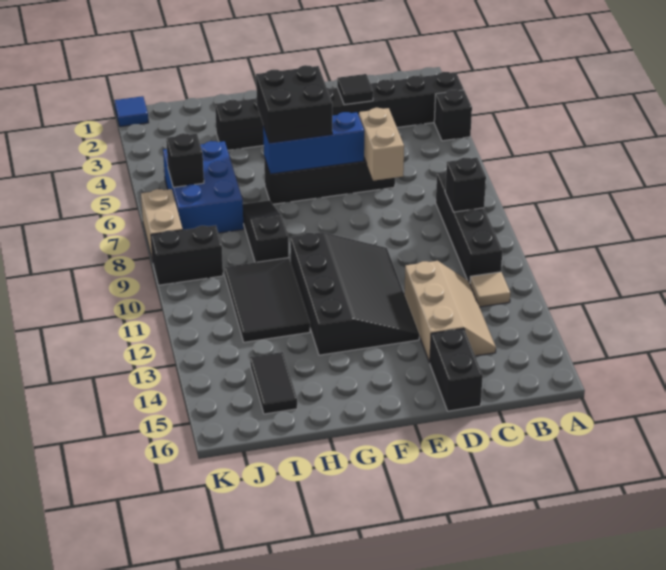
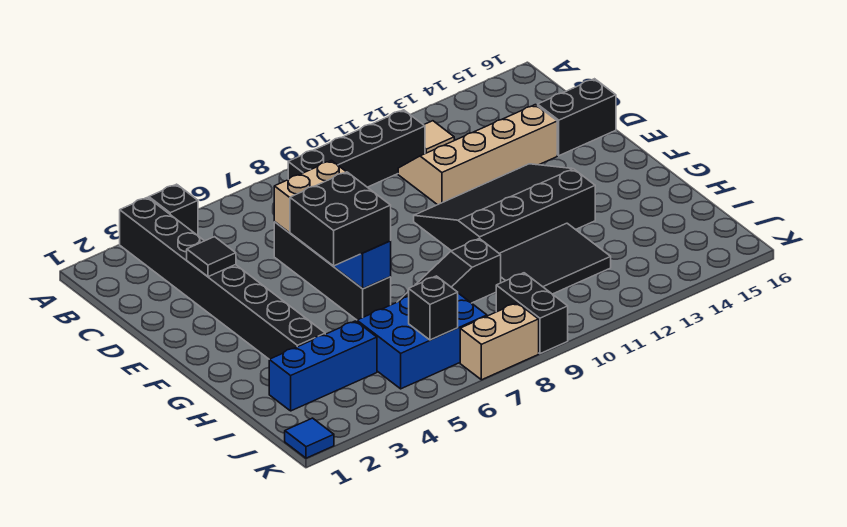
black brick B9 level 2 -> none
tan slope C12:D14 level 1 top D -> tan slope C11:D14 level 1 top D
none -> blue brick I2:I4 level 1
black tile I14:I15 level 1 -> none

